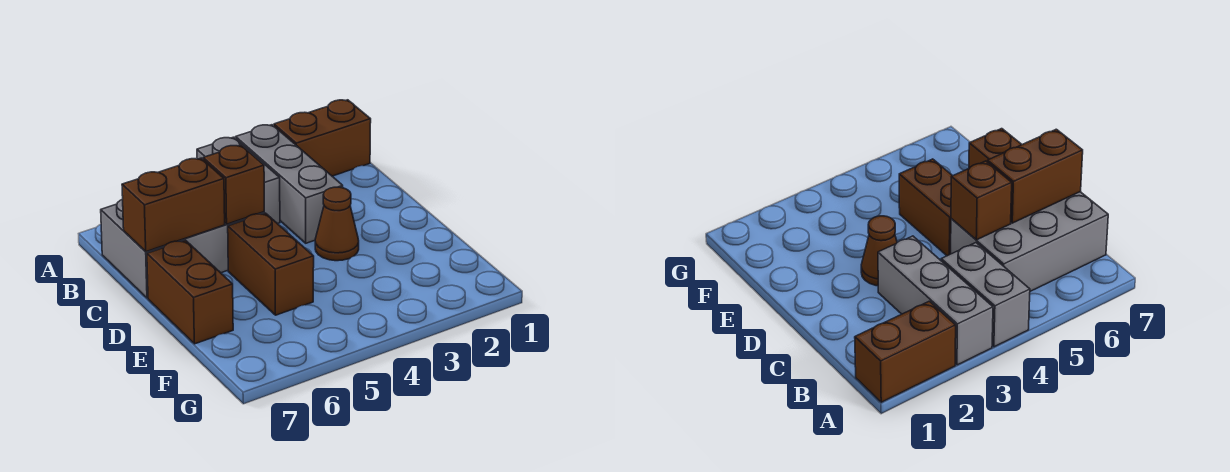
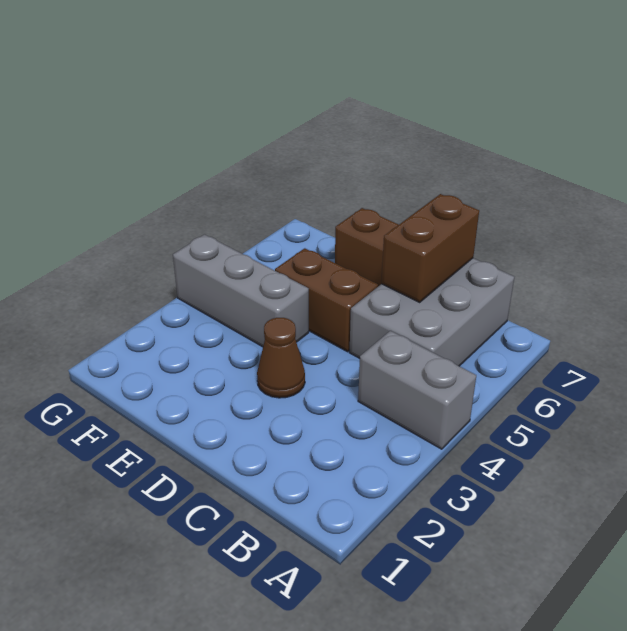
brown brick A1:A2 level 1 -> none
grey brick A3:C3 level 1 -> grey brick E4:G4 level 1
brown brick C5 level 2 -> none

